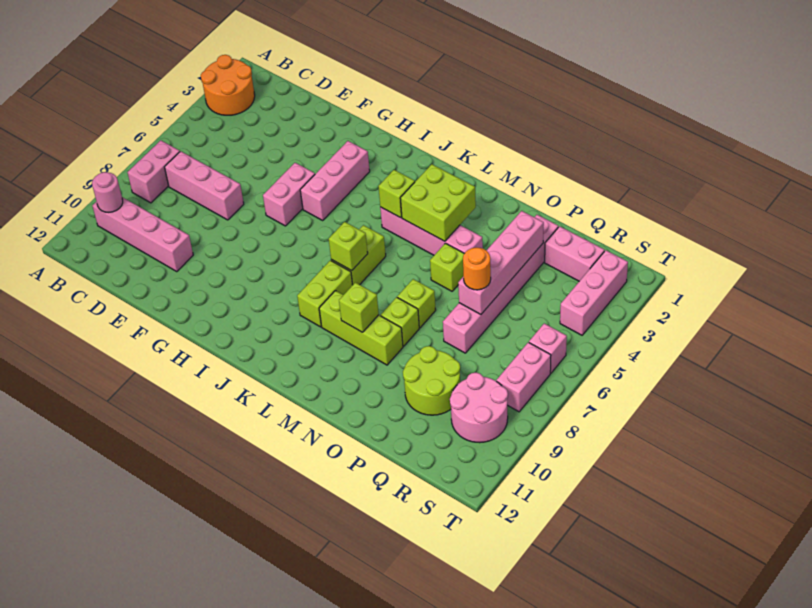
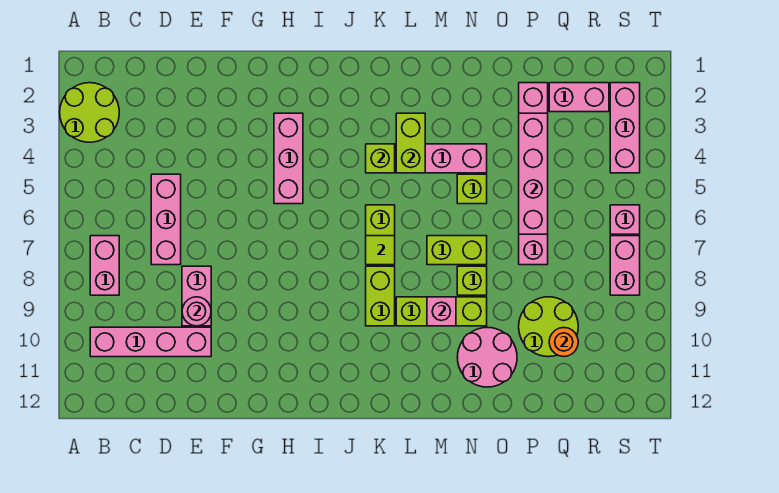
orange round brick A2:B3 level 1 -> lime round brick A2:B3 level 1
pink round brick B10 level 2 -> pink round brick E9 level 2
pink brick C7:E7 level 1 -> pink brick D5:D7 level 1
pink brick G5:G6 level 1 -> pink brick E8:E9 level 1
lime brick K7 level 2 -> lime tile K7 level 2
lime brick L3:M4 level 2 -> lime brick L3:L4 level 2
lime brick M9 level 2 -> pink brick M9 level 2
lime brick N7 level 1 -> lime brick M7:N7 level 1
orange round brick P6 level 3 -> orange round brick Q10 level 2
pink round brick R9:S10 level 1 -> pink round brick N10:O11 level 1

